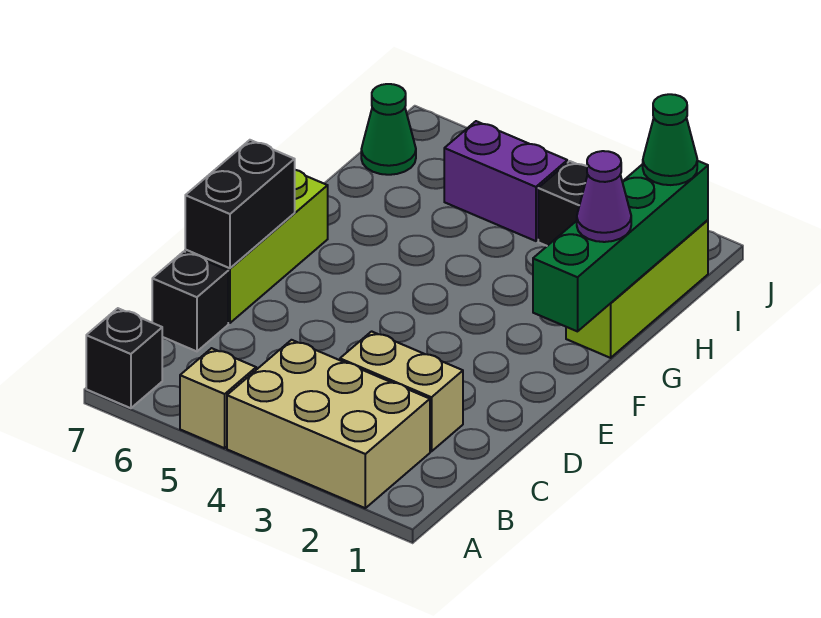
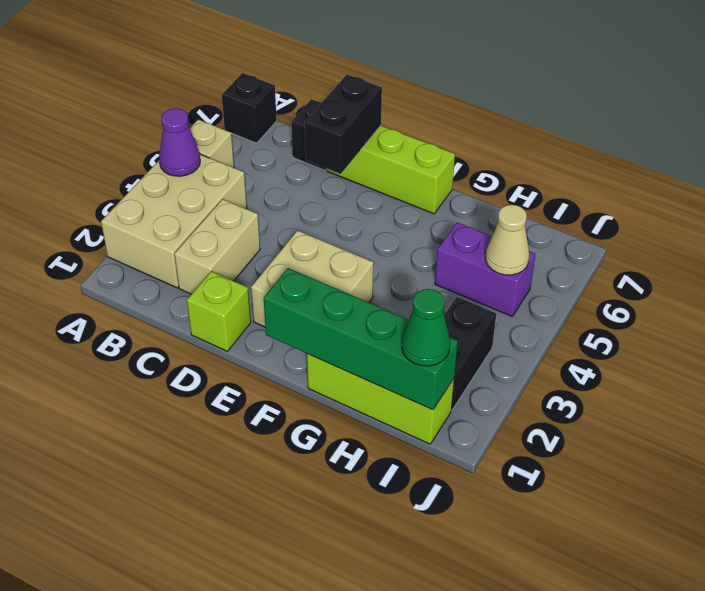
none -> lime brick D1 level 1
black brick D7:E7 level 2 -> black brick D6:D7 level 2
none -> tan brick E2:F3 level 1
purple cone G1 level 3 -> purple cone A4 level 2
purple brick I4:I5 level 1 -> purple brick H5:I5 level 1
none -> tan cone I5 level 2
green cone I7 level 1 -> none

